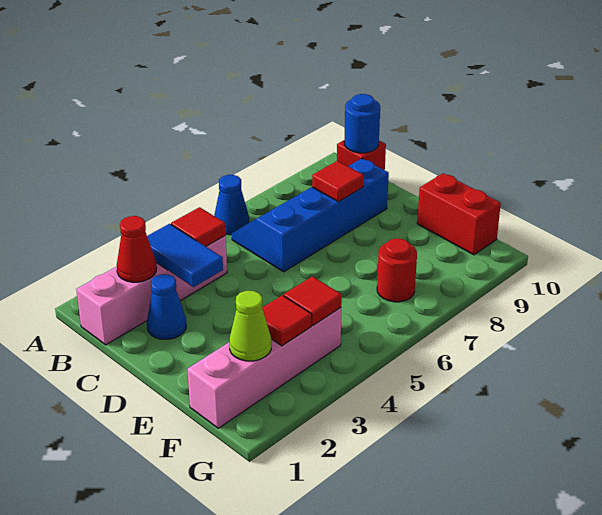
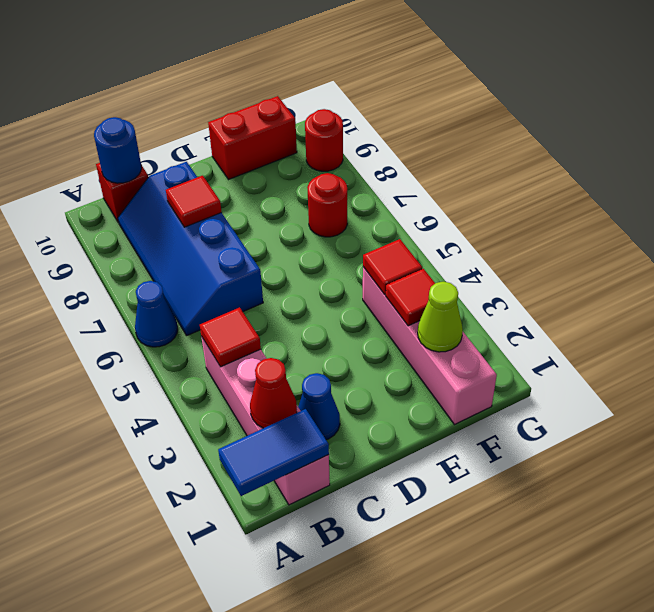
blue tile B3:C3 level 2 -> blue tile A1:B1 level 2
none -> red round brick G9 level 1

